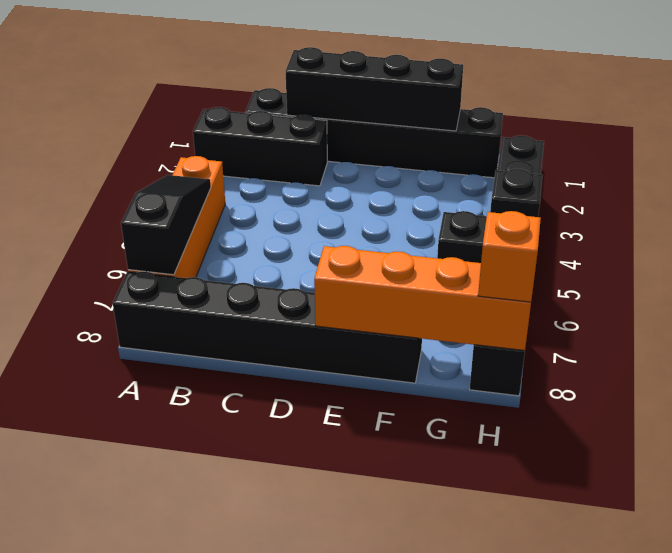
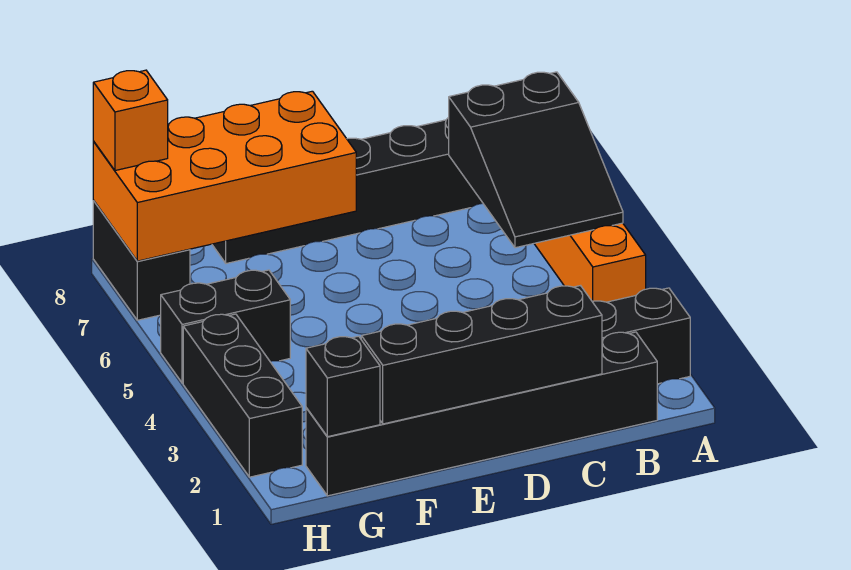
black slope A5:A7 level 2 top 7 -> black slope A5:B7 level 2 top 7
orange brick E8:H8 level 2 -> orange brick E7:H8 level 2
black brick H5 level 2 -> black brick G1 level 2

